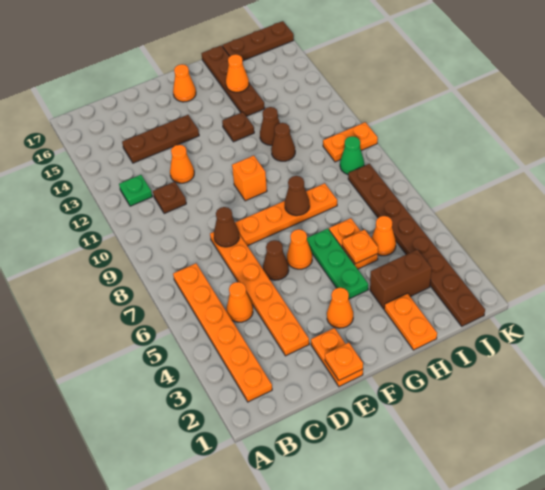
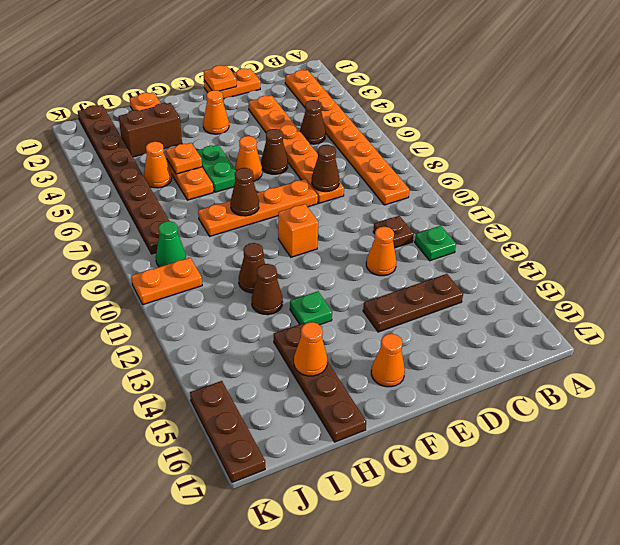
orange plate B2:B7 level 1 -> orange plate B2:B9 level 1
orange cone C5 level 1 -> brown cone C5 level 1
orange plate E1:E2 level 1 -> orange plate D1:E1 level 1
green plate G4:G6 level 1 -> green plate G5:G6 level 1
brown plate G13 level 1 -> green plate G13 level 1
brown plate I17:K17 level 1 -> brown plate K15:K17 level 1

